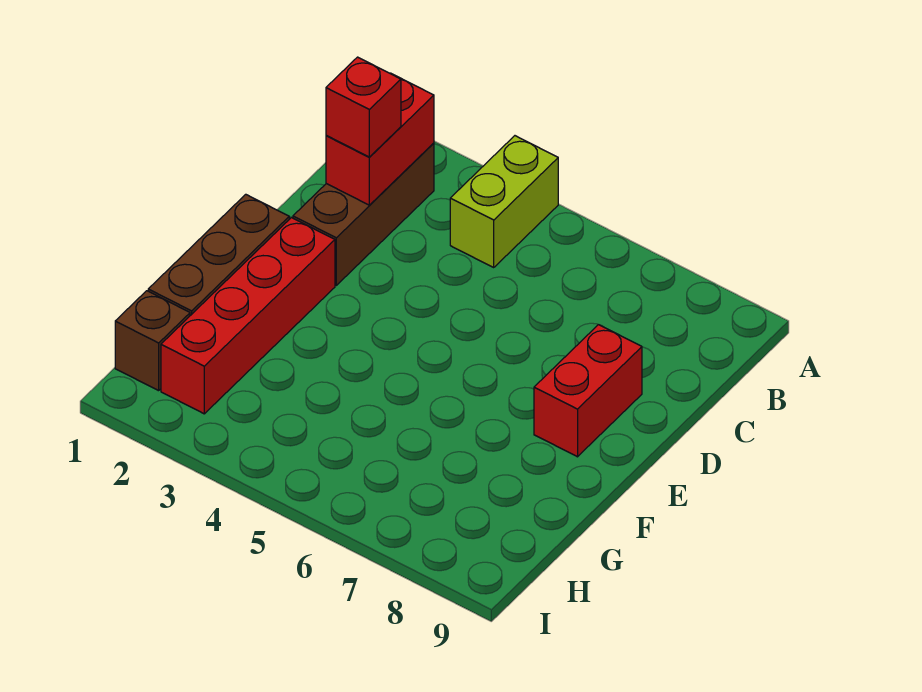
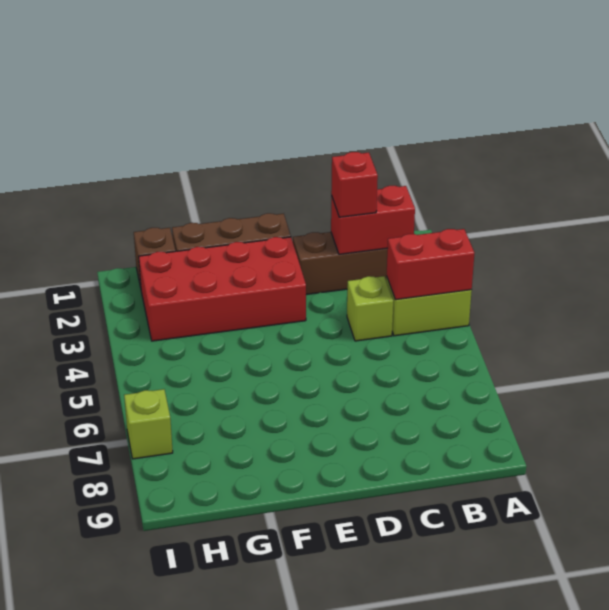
none -> lime brick C4 level 1
red brick D8:E8 level 1 -> red brick A4:B4 level 2
red brick E2:H2 level 1 -> red brick E2:H3 level 1
none -> lime brick I7 level 1

